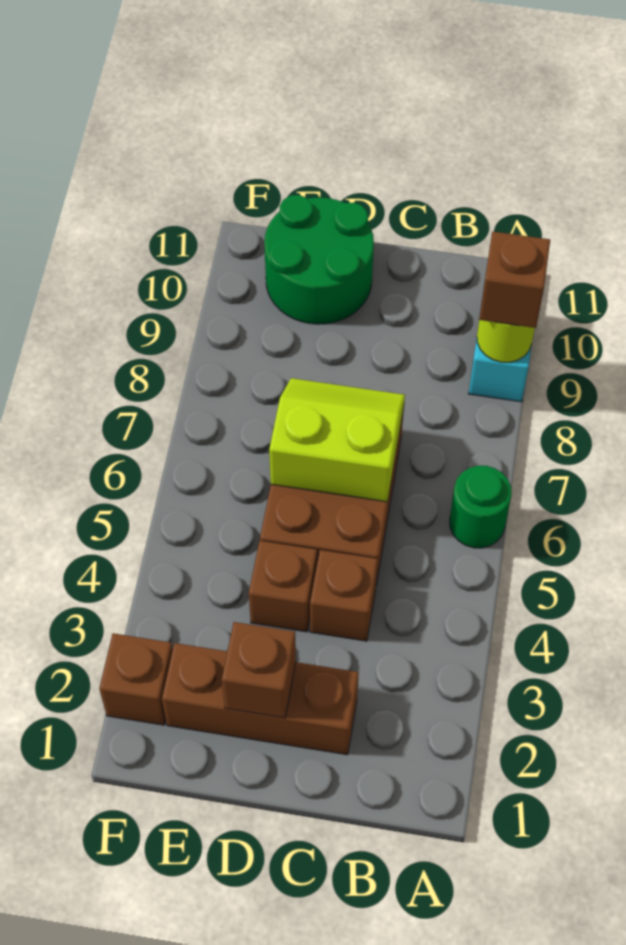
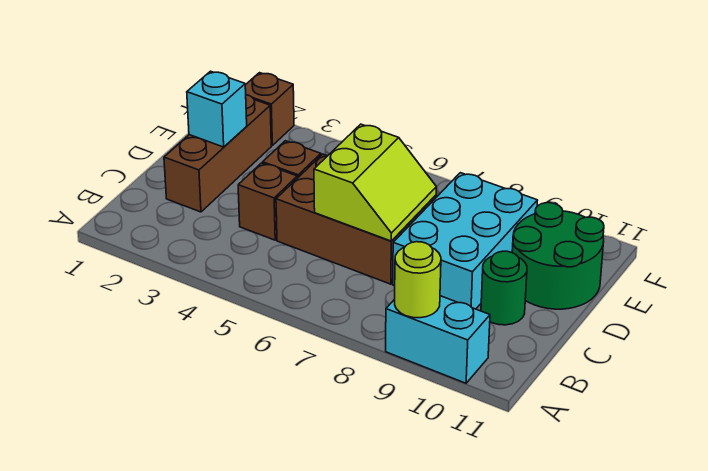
green round brick A6 level 1 -> green round brick C10 level 1
brown brick A9 level 3 -> none
none -> cyan brick C8:E9 level 1
brown brick D2 level 2 -> cyan brick D2 level 2

